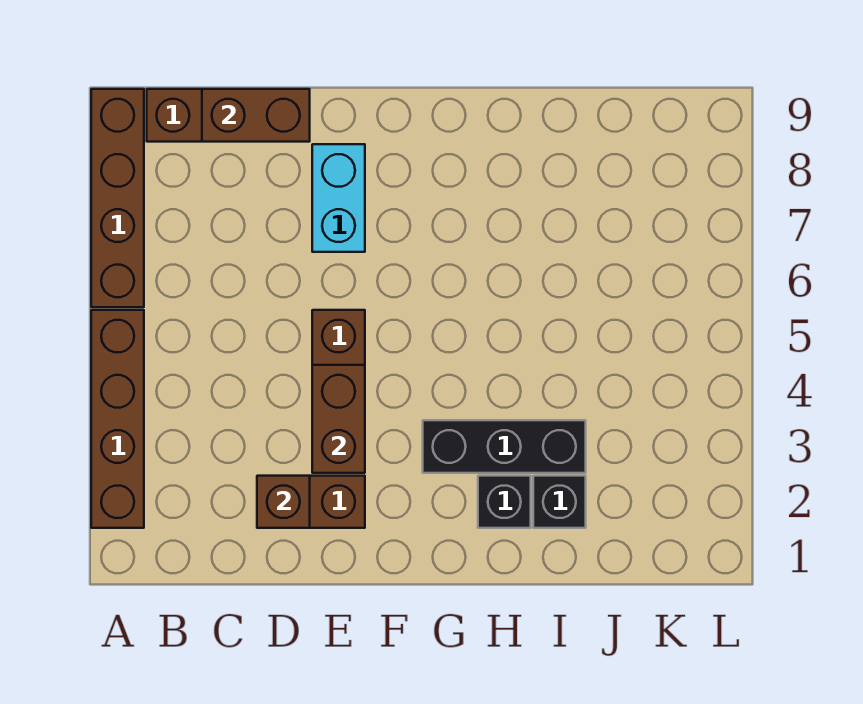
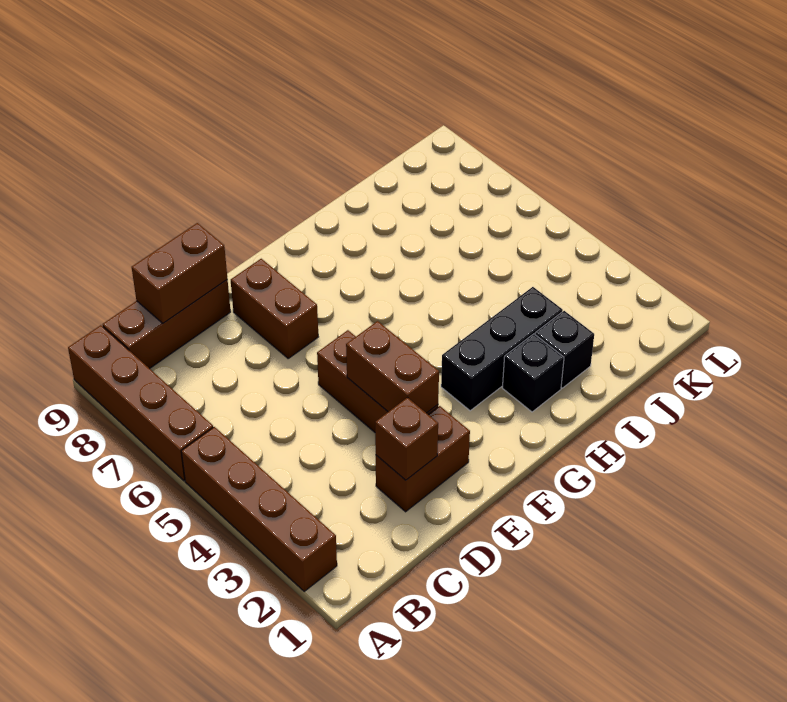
cyan brick E7:E8 level 1 -> brown brick E7:E8 level 1

